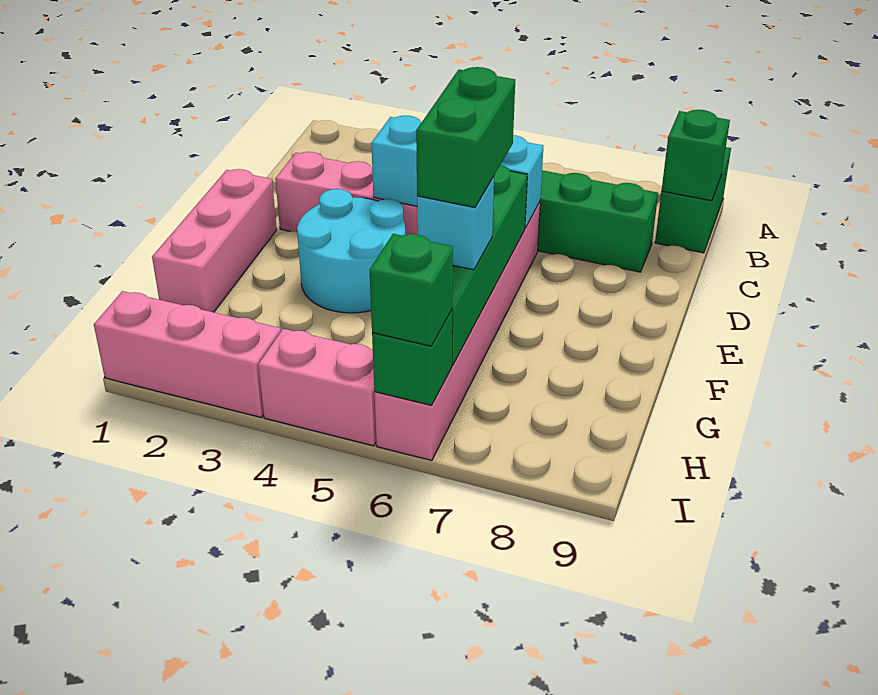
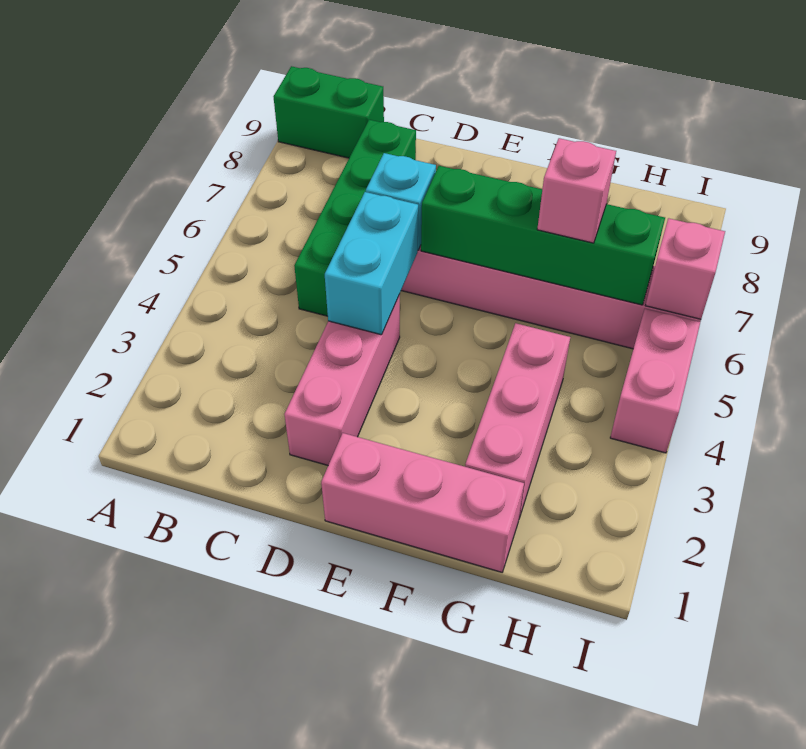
green brick B9 level 2 -> none
cyan round brick E3:F4 level 1 -> none
green brick F6:G6 level 4 -> none
cyan brick G6 level 3 -> pink brick G6 level 3
pink brick I1:I3 level 1 -> pink brick G2:G4 level 1
green brick I6 level 2 -> pink brick I6 level 2
green brick I6 level 3 -> none

